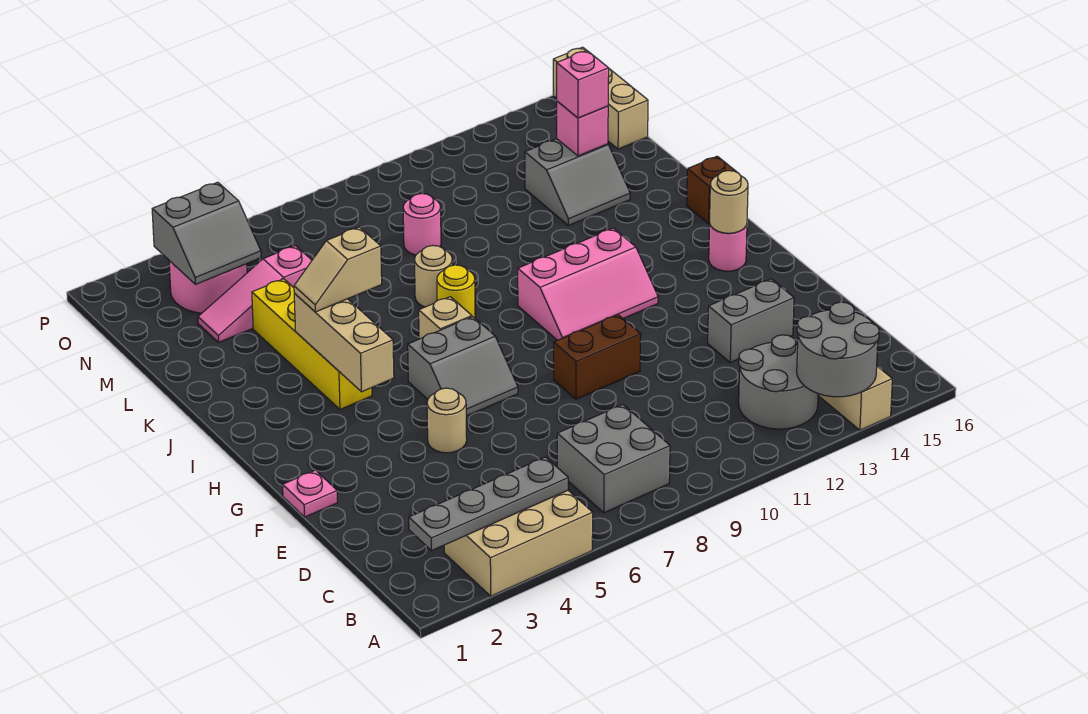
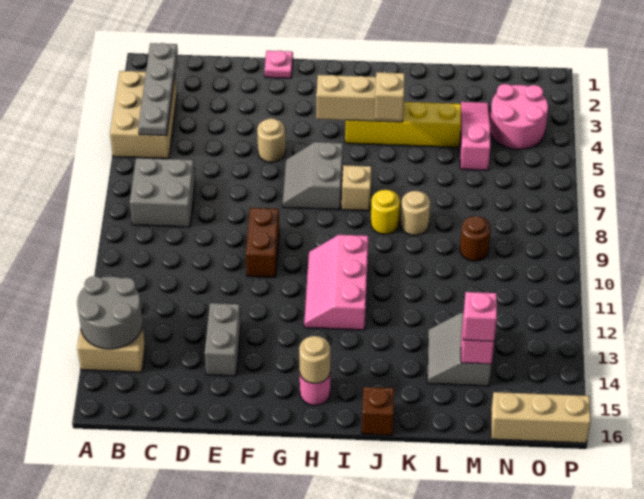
grey round brick B12:C13 level 1 -> none
pink round brick M9 level 1 -> brown round brick M9 level 1
grey slope N3:O4 level 2 top O -> none

